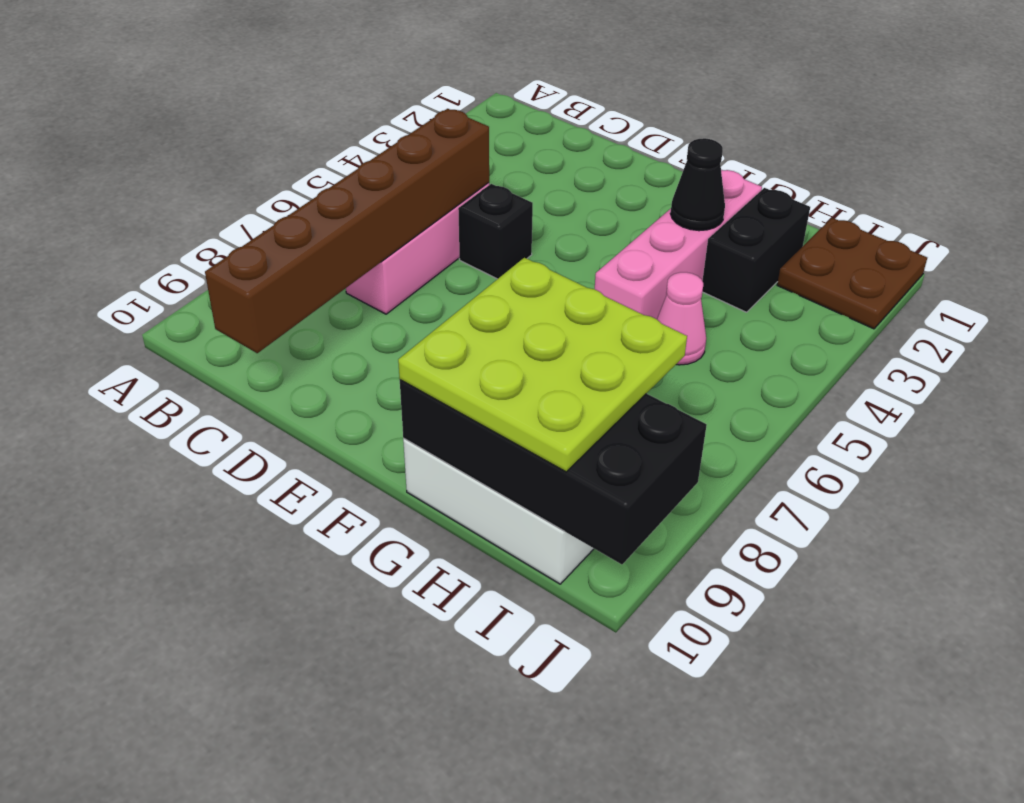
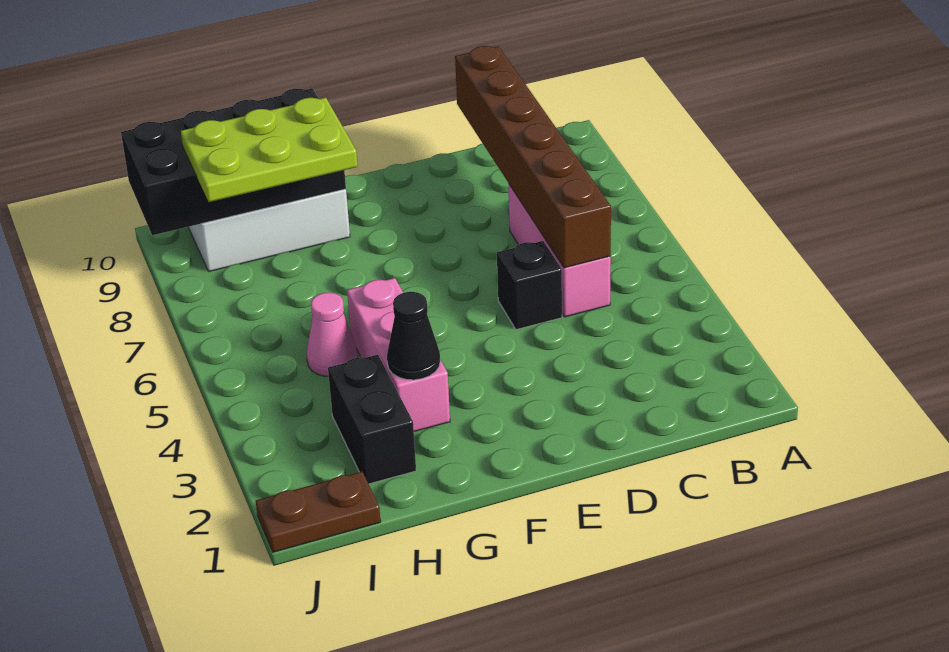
pink brick G2:G5 level 1 -> pink brick G3:G5 level 1
lime plate G8:I10 level 3 -> lime plate G8:I9 level 3
brown plate I1:J2 level 1 -> brown plate I1:J1 level 1

